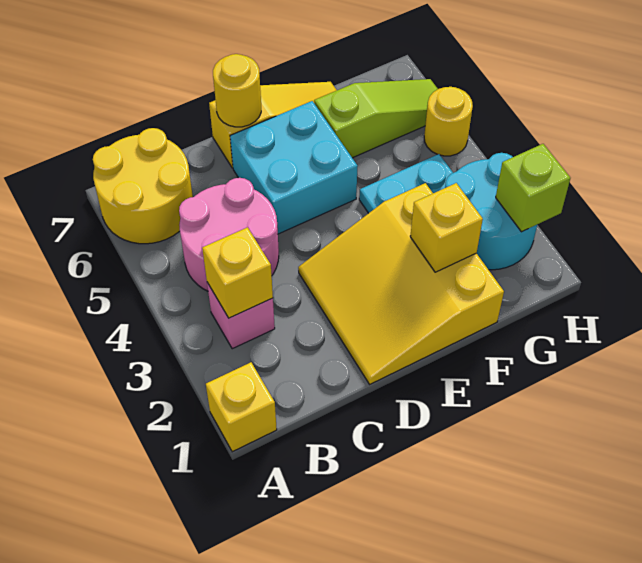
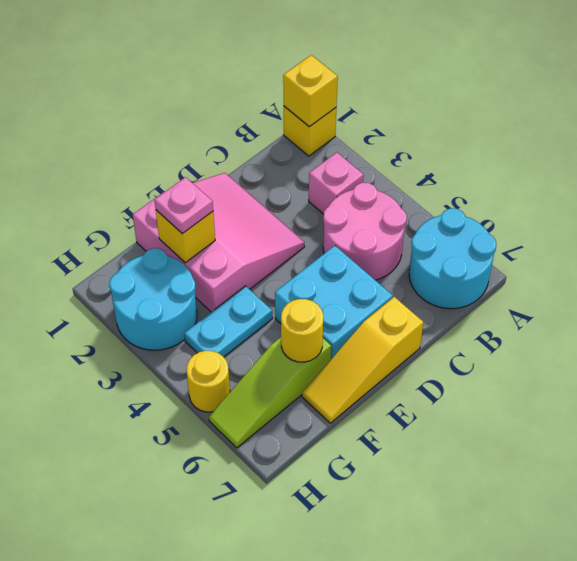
yellow round brick A6:B7 level 1 -> cyan round brick A6:B7 level 1
yellow brick B3 level 2 -> yellow brick A1 level 2
yellow slope D1:F3 level 1 top F -> pink slope D1:F3 level 1 top F
yellow round brick D7 level 2 -> yellow round brick F6 level 2
none -> pink plate F2 level 3
lime brick H2 level 2 -> none

